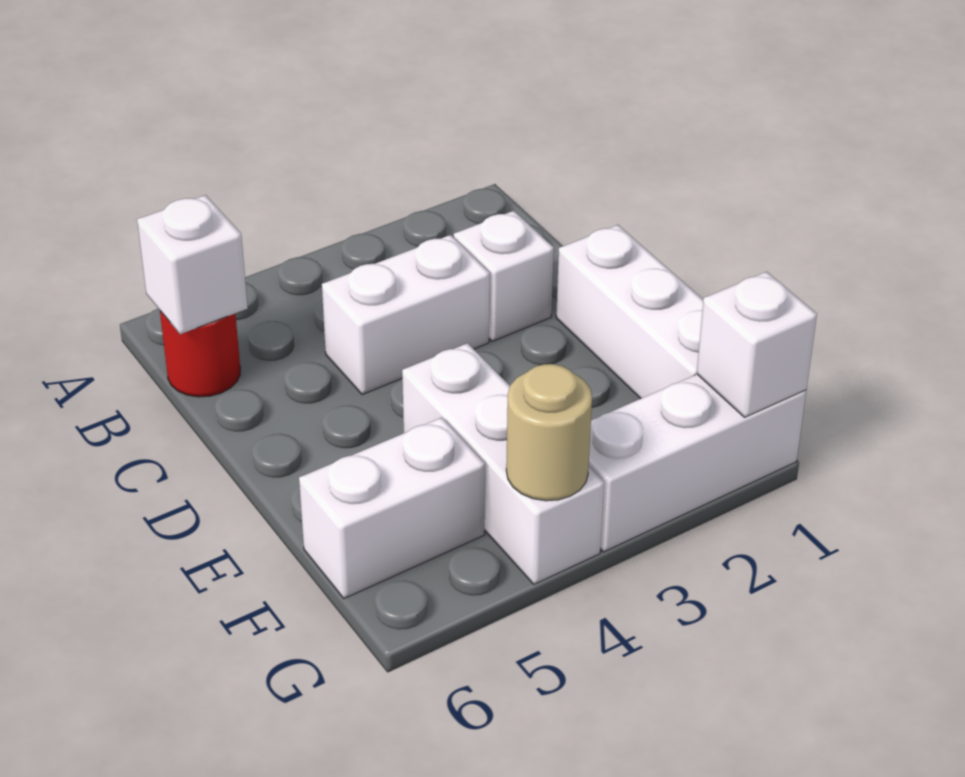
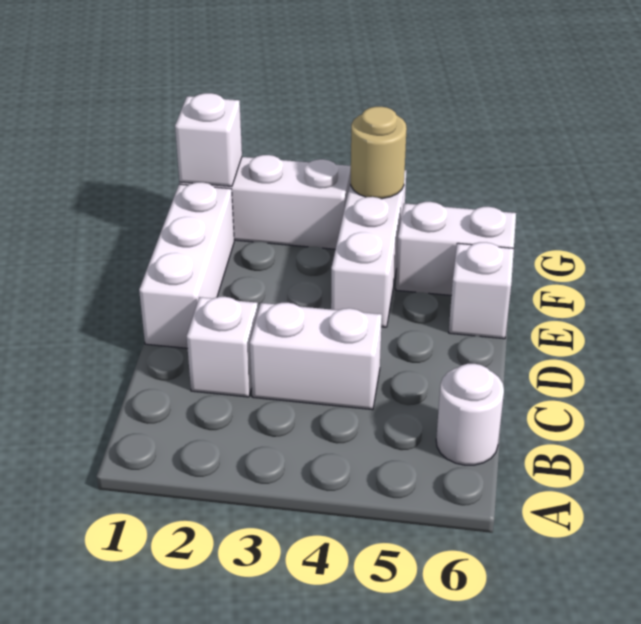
red round brick B6 level 1 -> white round brick B6 level 1
white brick B6 level 2 -> white brick E6 level 1

